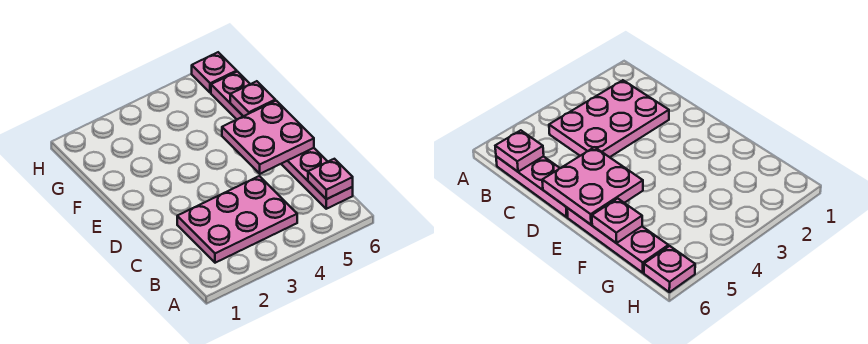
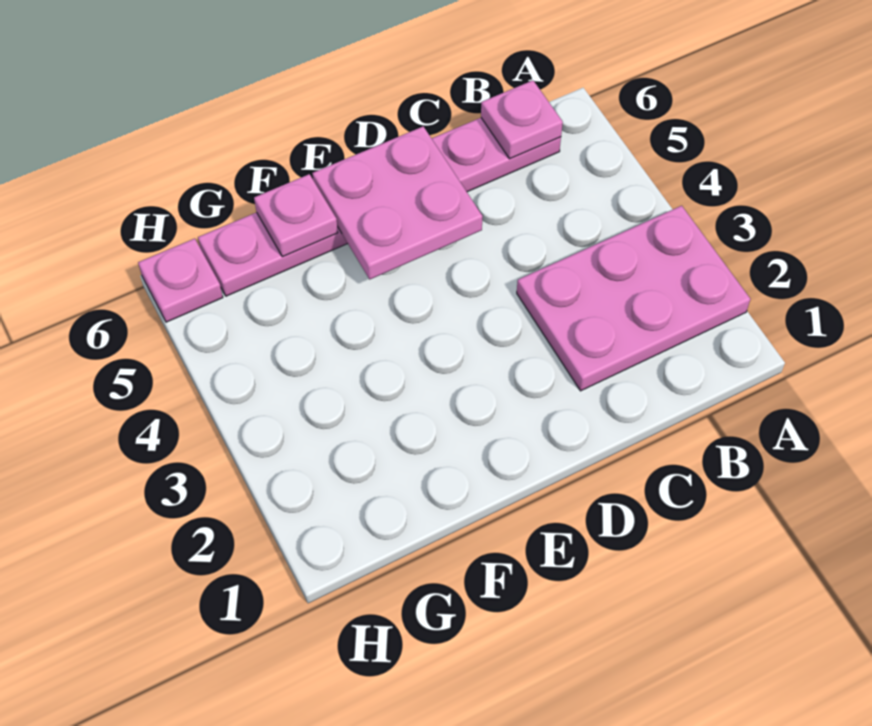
pink plate B2:C4 level 1 -> pink plate A2:C3 level 1

